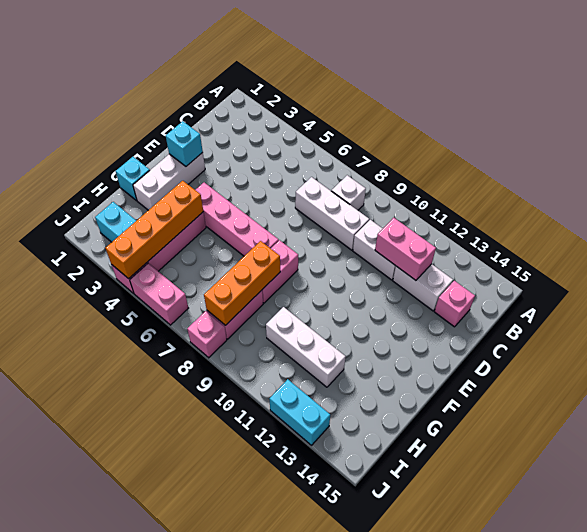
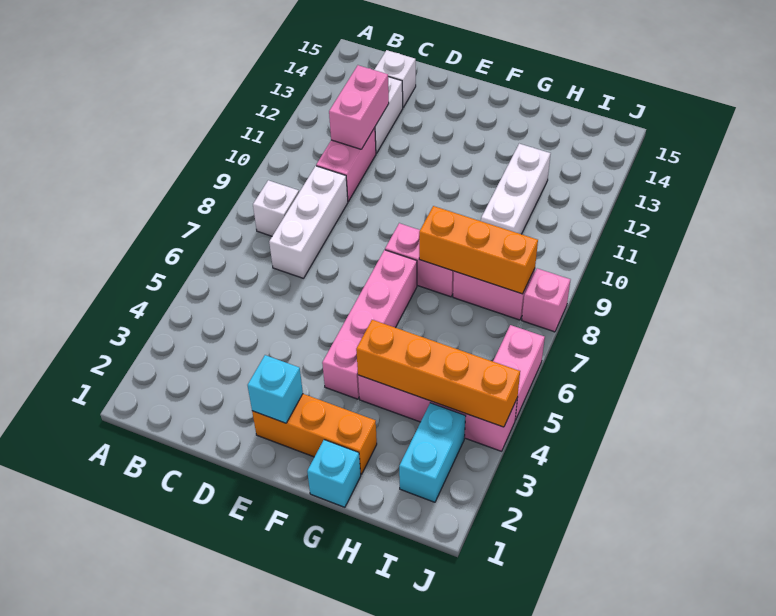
white brick C10:C11 level 1 -> pink brick C10:C11 level 1
pink brick C14 level 1 -> white brick C14 level 1
white brick E2:G2 level 1 -> orange brick E2:G2 level 1
cyan brick J12:J13 level 1 -> none

